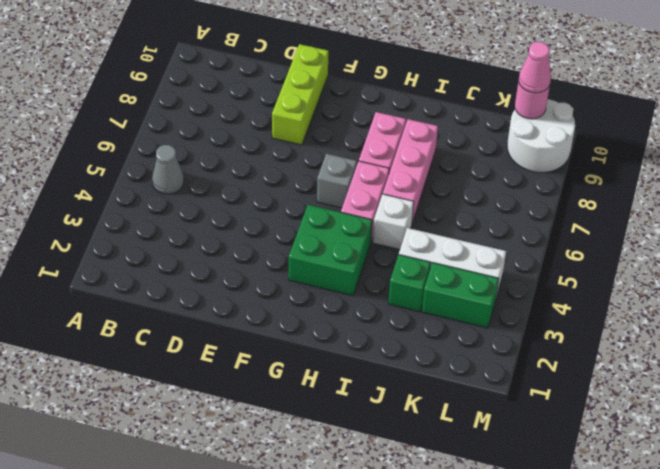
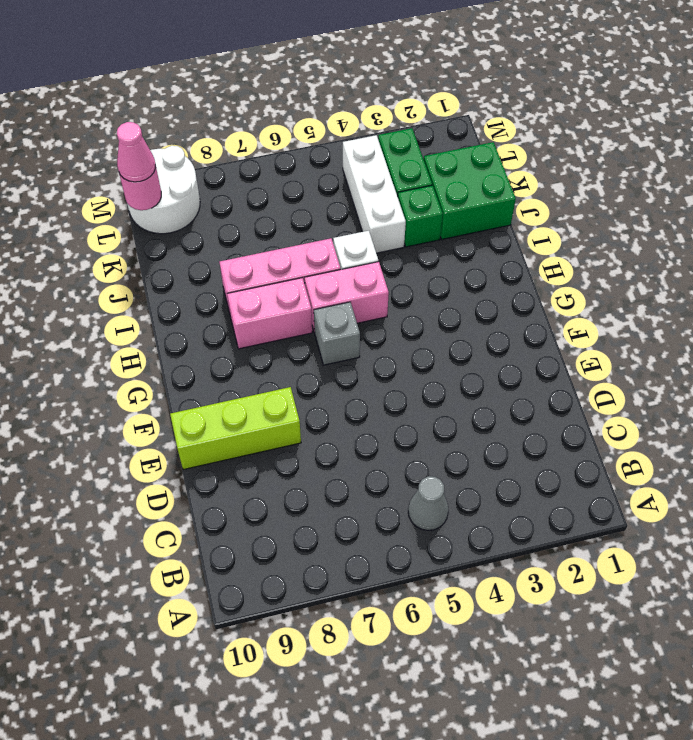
green brick G3:H4 level 1 -> green brick J1:K2 level 1

